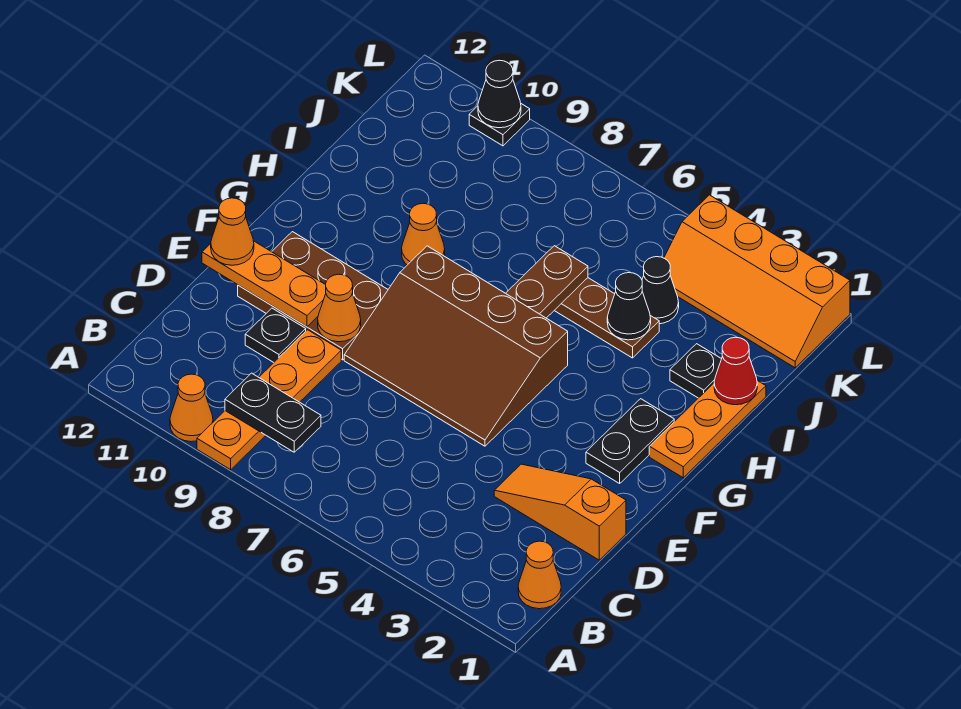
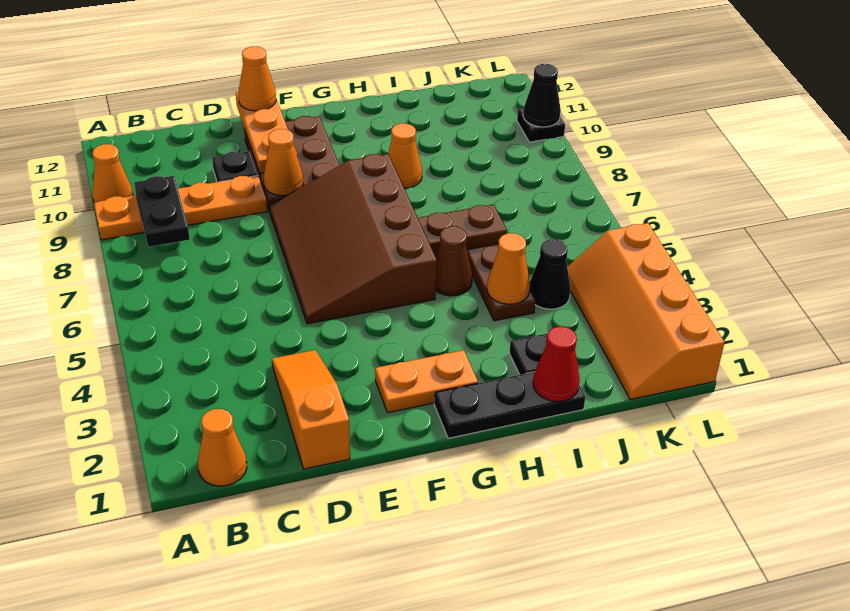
black plate F2:G2 level 1 -> orange plate F2:G2 level 1
orange plate G1:I1 level 1 -> black plate G1:I1 level 1
none -> brown cone H5 level 1
black cone I4 level 2 -> orange cone I4 level 2

